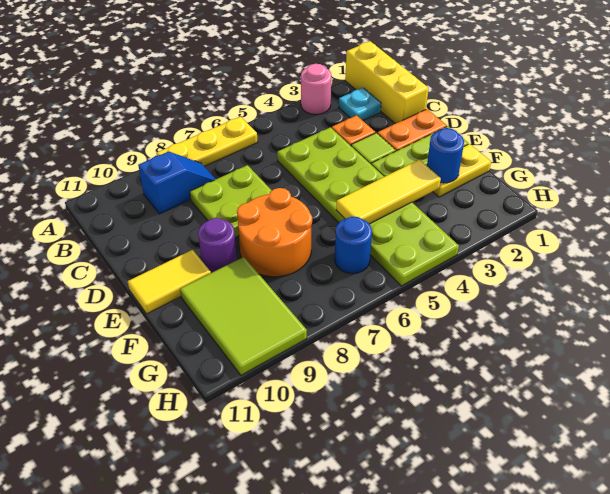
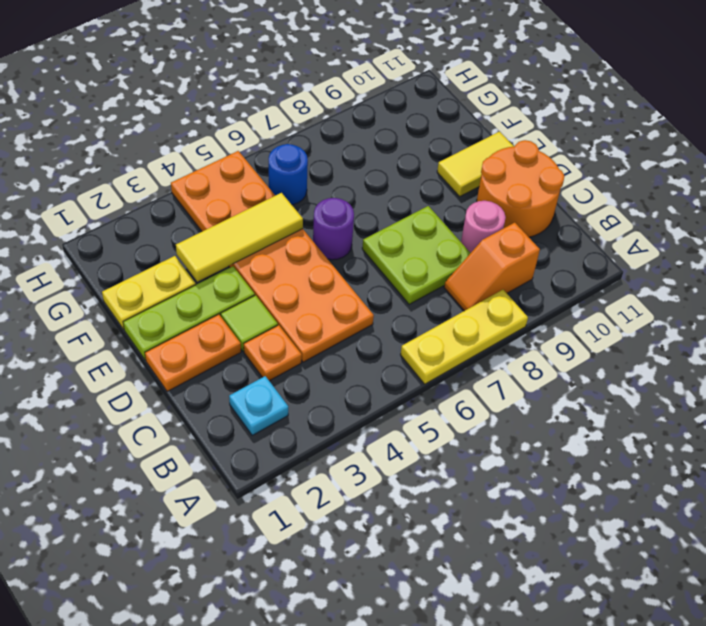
yellow brick A1:C1 level 1 -> none
pink round brick A3 level 1 -> pink round brick C9 level 1
blue slope B8:B9 level 1 top 9 -> orange slope B8:B9 level 1 top 9
lime plate C4:H5 level 1 -> orange plate C4:H5 level 1
orange round brick E7:F8 level 1 -> orange round brick C10:D11 level 1
purple round brick E9 level 1 -> purple round brick E6 level 1
blue round brick F2 level 2 -> none
lime tile F9:H10 level 1 -> none

